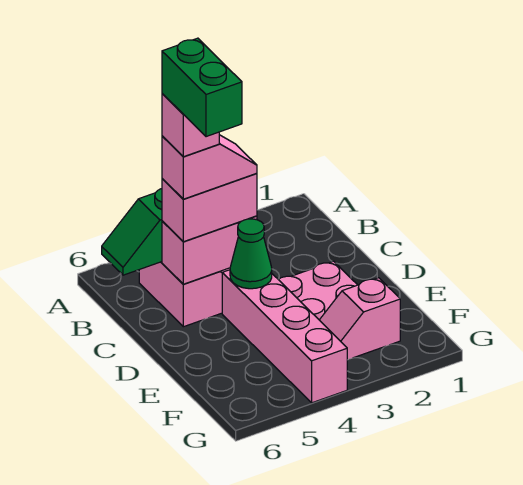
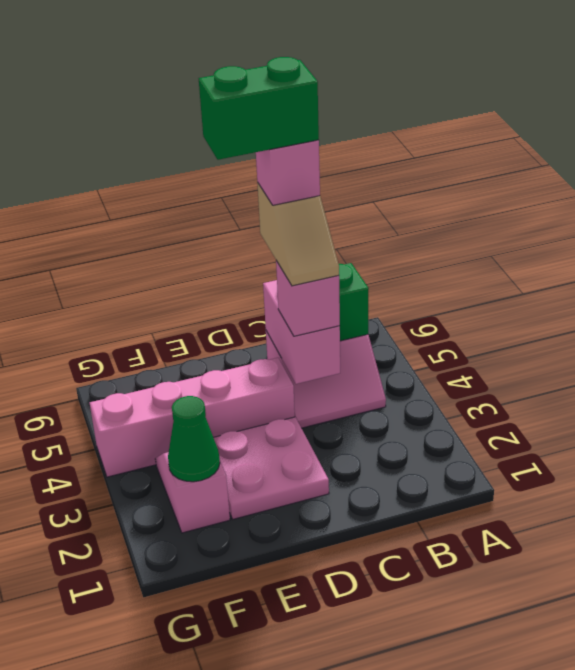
pink brick C4:C5 level 3 -> pink brick C4 level 3
pink slope C4:C5 level 4 top 5 -> tan slope C4:C5 level 4 top 5
green cone D4 level 2 -> green cone F2 level 2

